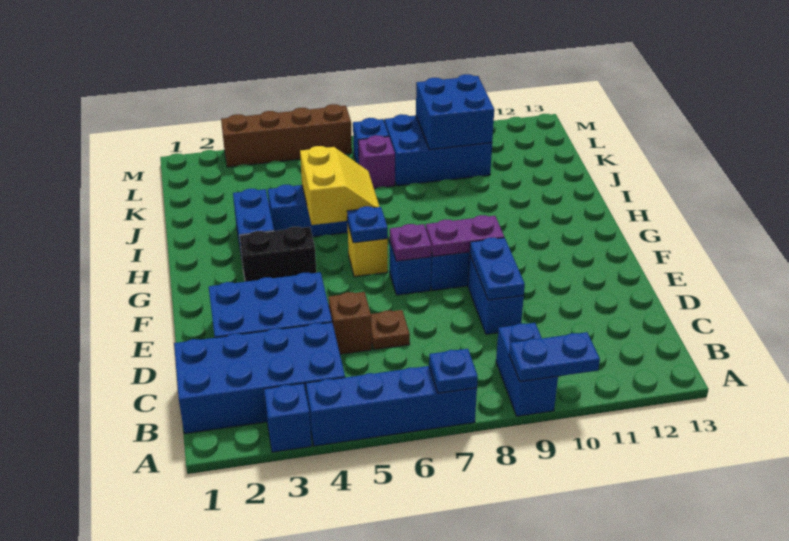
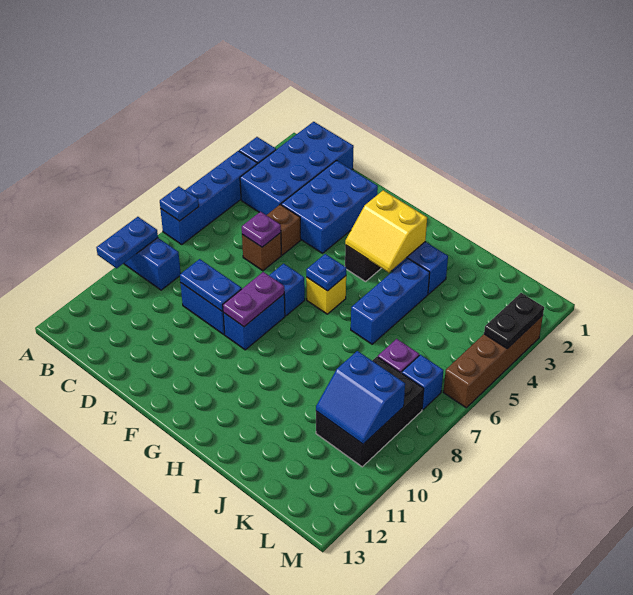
brown plate D6 level 1 -> brown brick D6 level 1
purple plate F7 level 2 -> purple plate D6 level 2
yellow slope H5:I6 level 2 top 5 -> yellow slope G3:H4 level 2 top 3
blue brick K8:L10 level 1 -> black brick K8:L10 level 1
blue brick K9:L10 level 2 -> blue slope K9:L10 level 2 top 9
none -> black plate M3:M4 level 2

